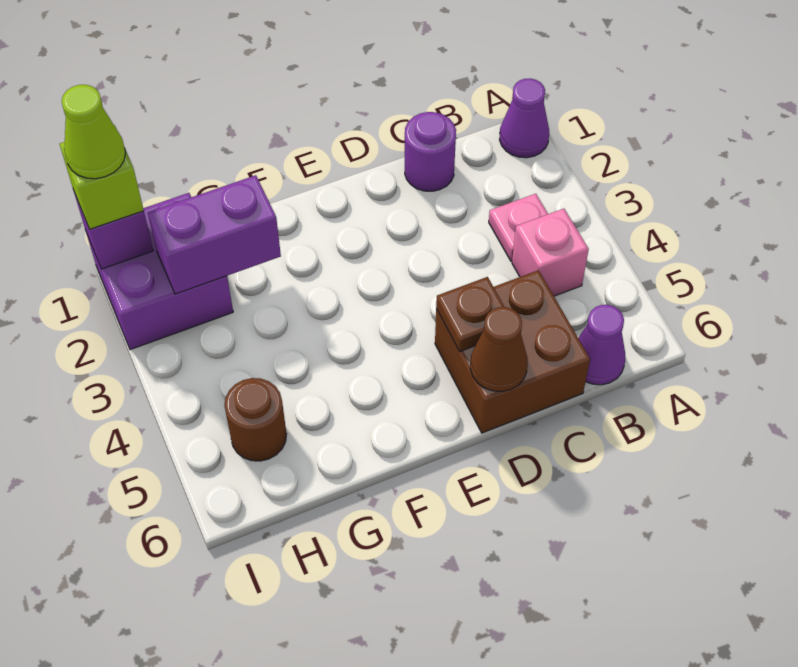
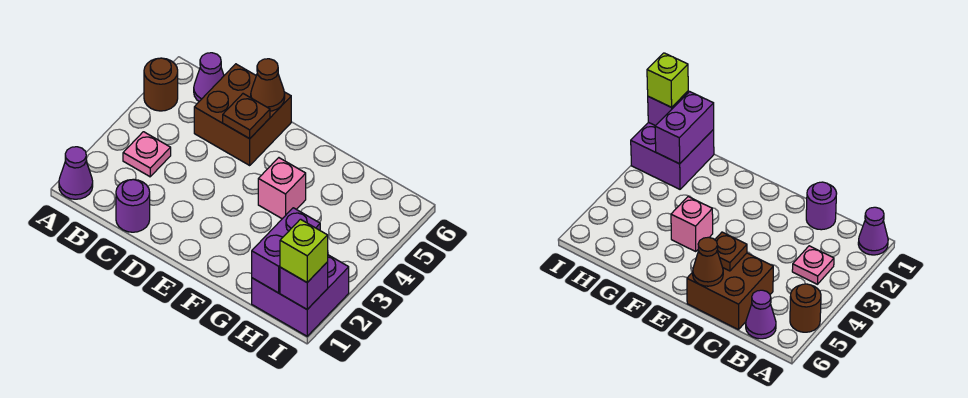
pink brick B4 level 1 -> pink brick F4 level 1
purple brick G2:H2 level 2 -> purple brick H1:H2 level 2
brown round brick H5 level 1 -> brown round brick A5 level 1
lime cone I1 level 4 -> none

